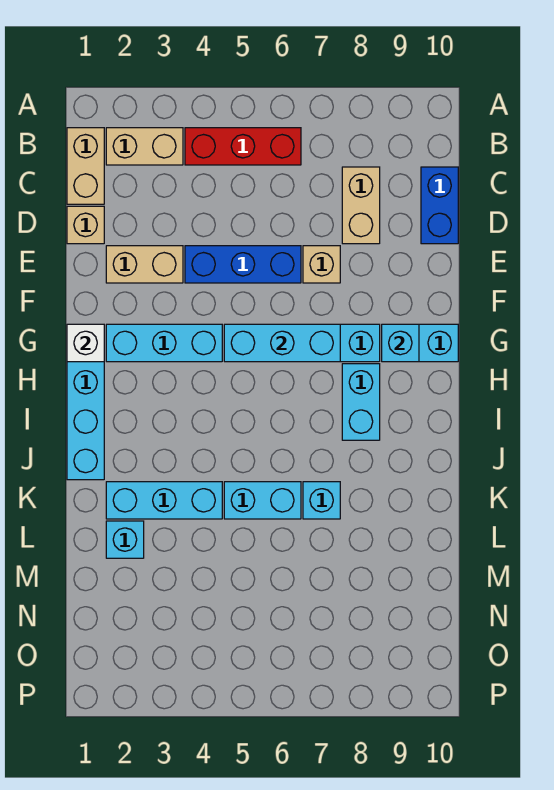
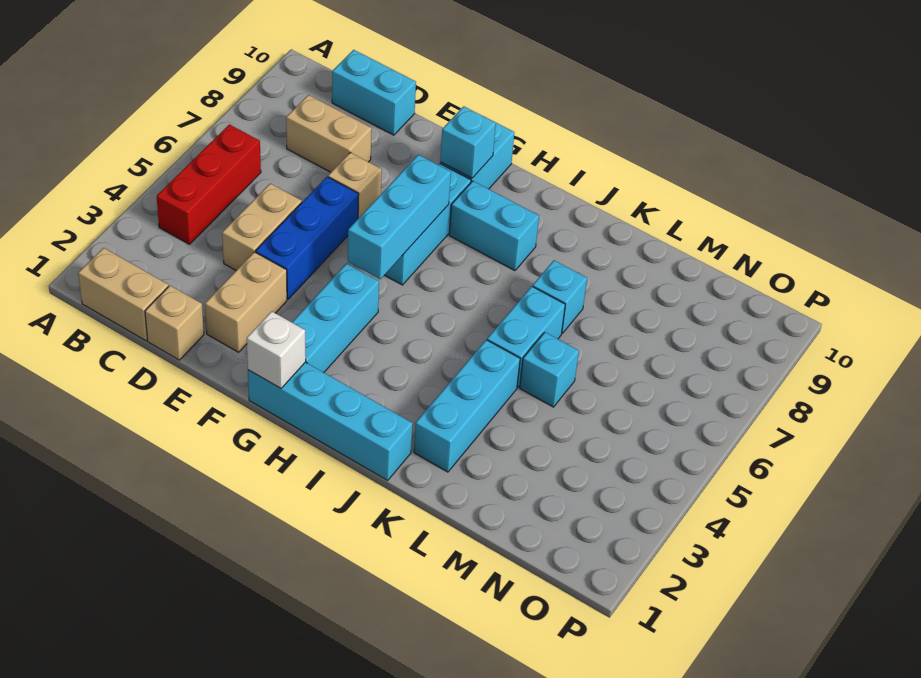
tan brick B2:B3 level 1 -> tan brick D4:D5 level 1
blue brick C10:D10 level 1 -> cyan brick C10:D10 level 1
cyan brick L2 level 1 -> cyan brick L5 level 1

